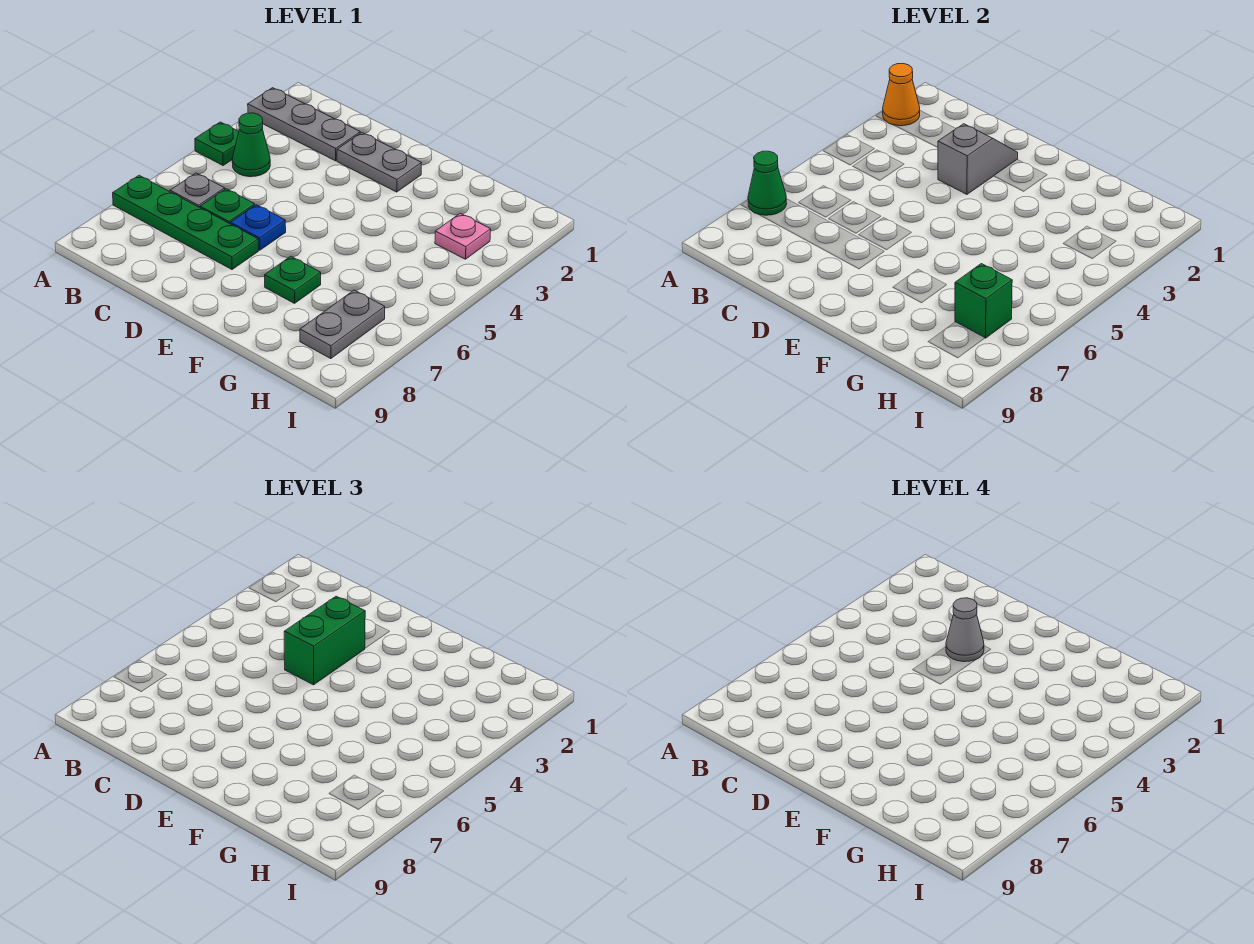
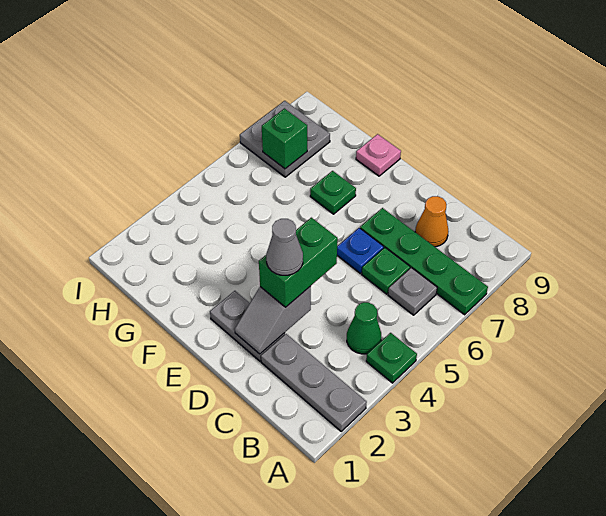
orange cone A2 level 2 -> orange cone C8 level 1
green cone A7 level 2 -> none
pink plate H3 level 1 -> pink plate F9 level 1
grey plate H7:H8 level 1 -> grey plate H7:I8 level 1

